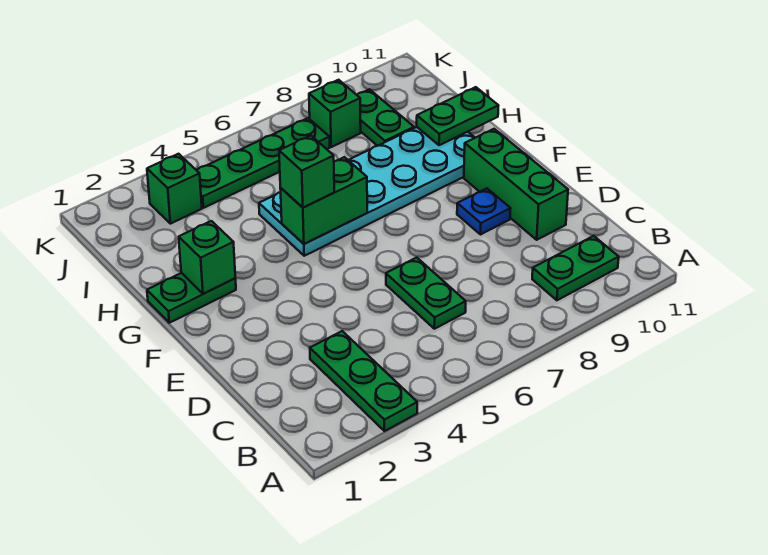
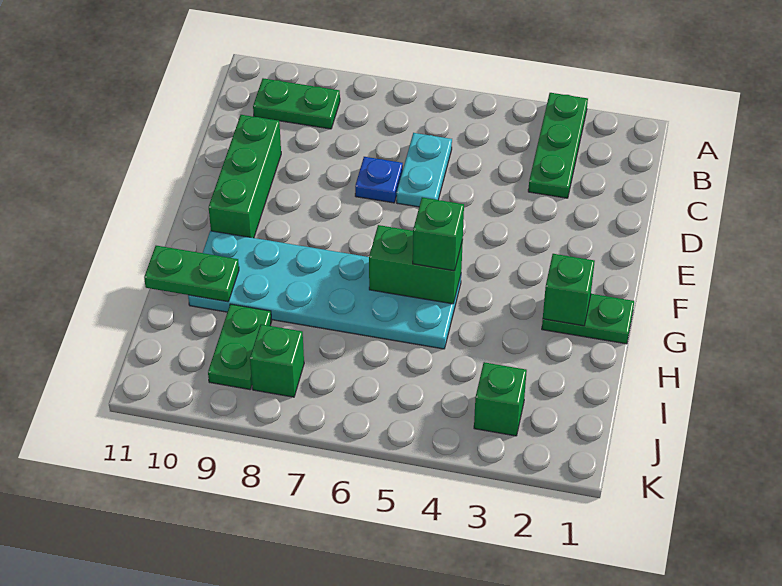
green plate C6:D6 level 1 -> cyan plate C6:D6 level 1
blue plate E9 level 1 -> blue plate D7 level 1
green plate J4:J7 level 1 -> none

